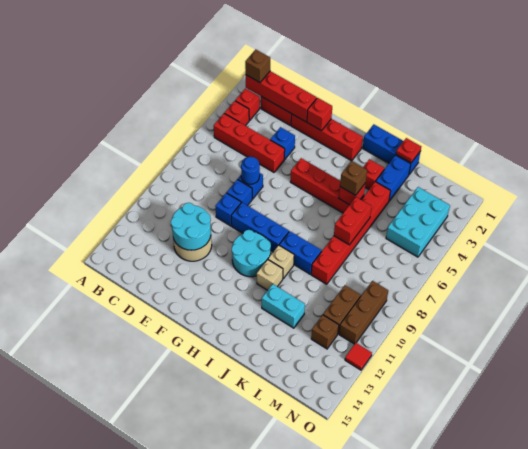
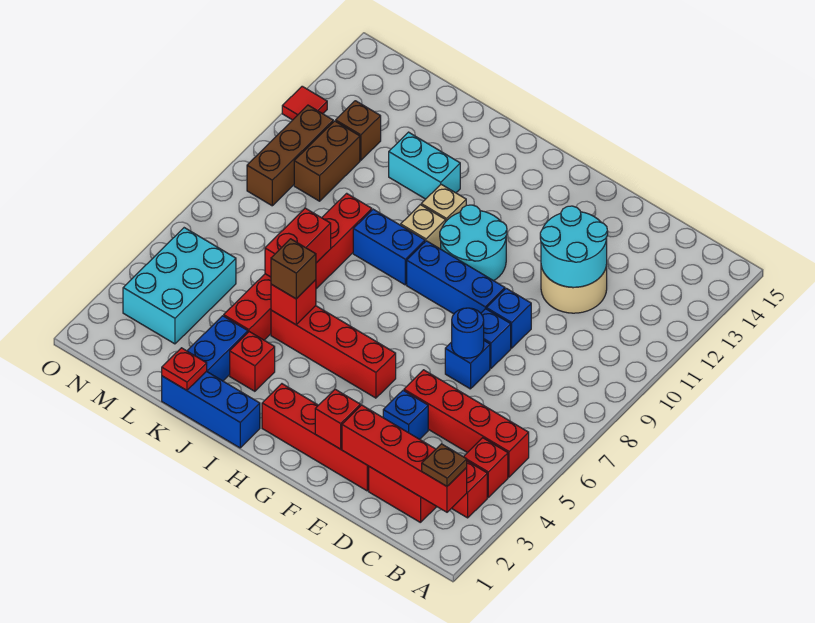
brown brick B2 level 3 -> brown plate B2 level 3

